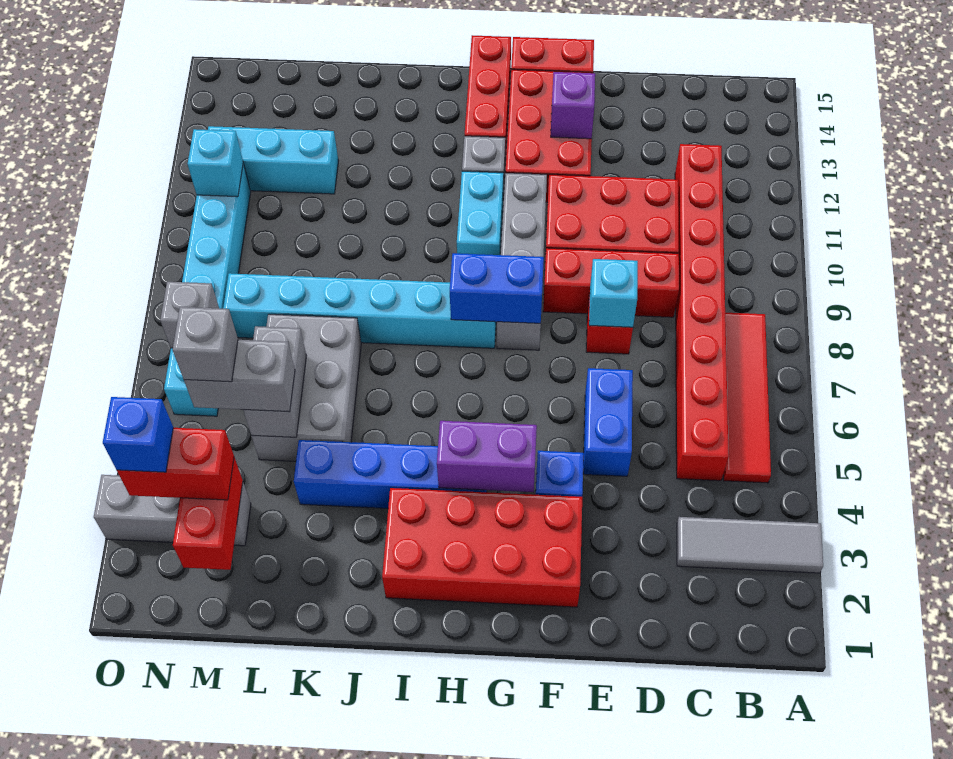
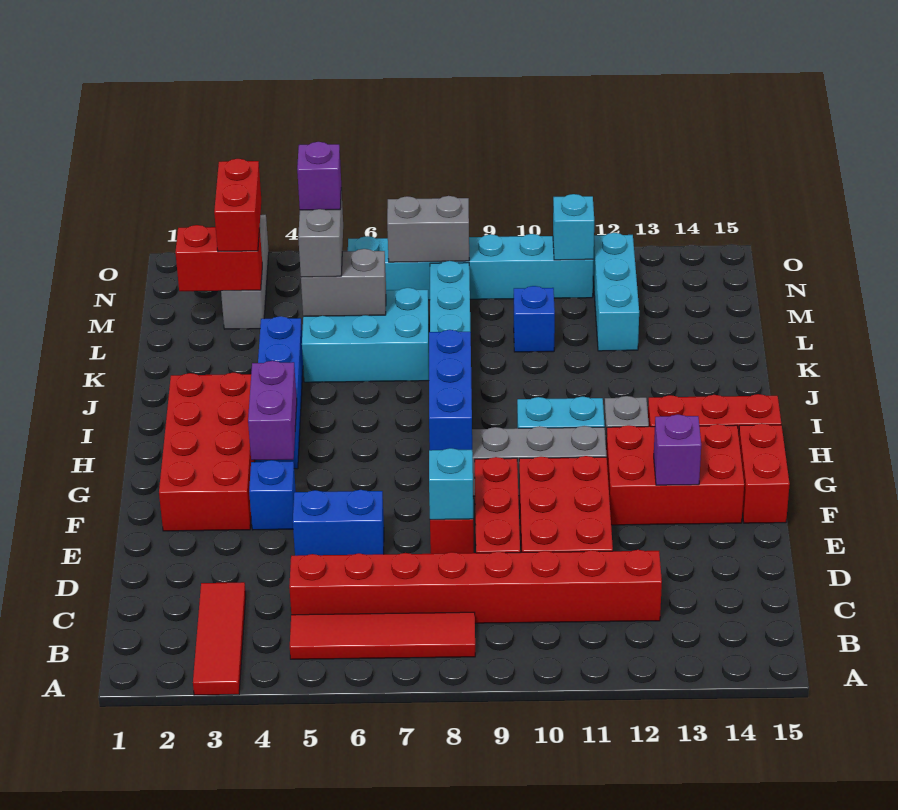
grey tile A3:C3 level 1 -> red tile A3:C3 level 1
blue brick G8:H8 level 2 -> blue brick G8:I8 level 2
grey brick K5:L7 level 1 -> cyan brick K5:L7 level 1
grey brick M5 level 4 -> purple brick M5 level 4
blue brick N3 level 4 -> blue brick L10 level 1
grey brick N7 level 2 -> grey brick N7:N8 level 2

